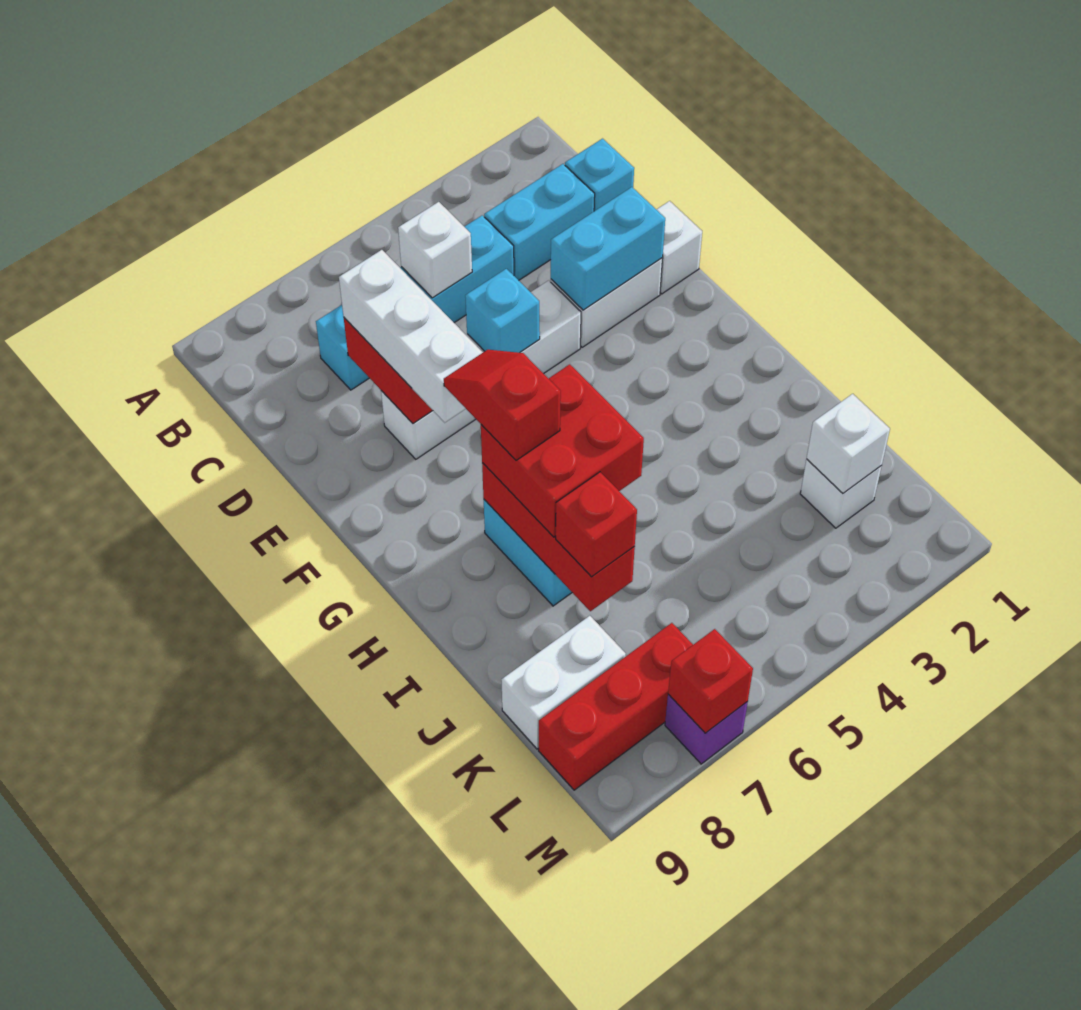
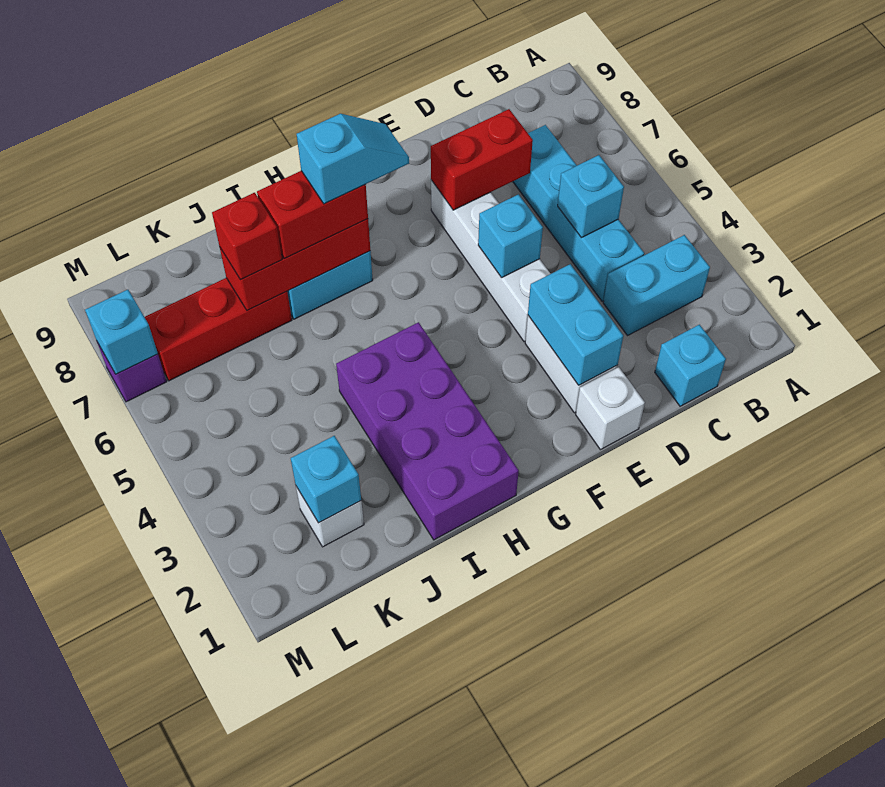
cyan brick C2:C3 level 1 -> cyan brick B3:C3 level 1
white brick C5 level 2 -> cyan brick C5 level 2
white brick D7:F7 level 3 -> none
red slope G7:H7 level 4 top H -> cyan slope G7:H7 level 4 top H
none -> purple brick H1:I4 level 1
red brick H6:I7 level 3 -> red brick H7:I7 level 3
white brick K2 level 2 -> cyan brick K2 level 2
white brick K8:K9 level 1 -> none
red brick L7:L9 level 1 -> red brick J7:L7 level 1
red brick M7 level 2 -> cyan brick M7 level 2

